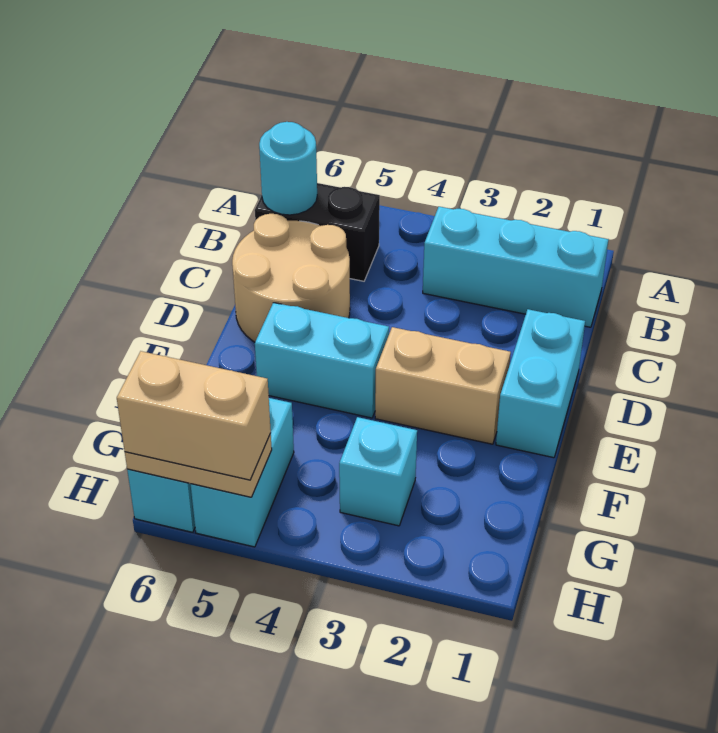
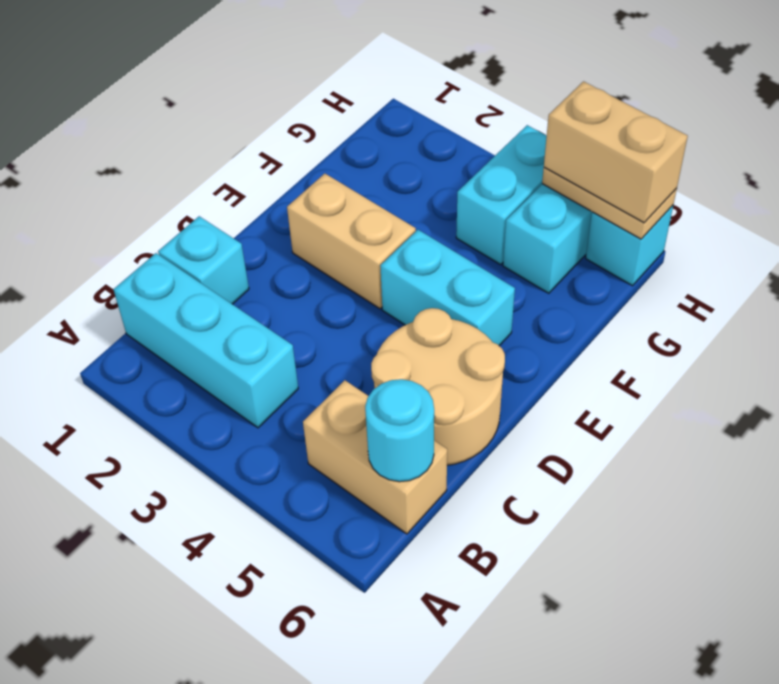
black brick B5:B6 level 1 -> tan brick B5:B6 level 1
cyan brick D1:E1 level 1 -> cyan brick G4:H4 level 1
cyan brick G3 level 1 -> cyan brick C1 level 1

